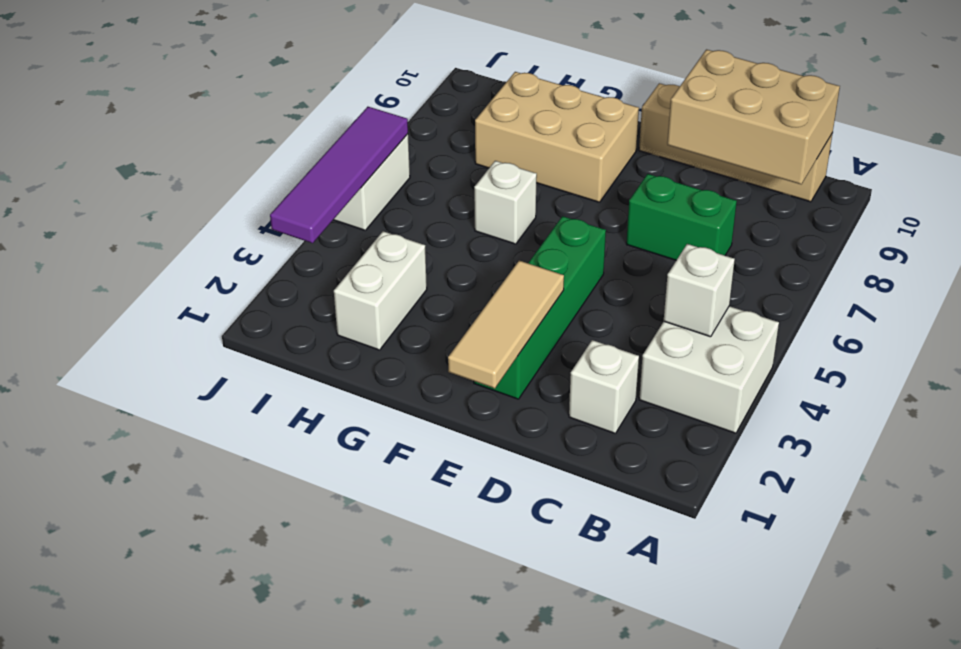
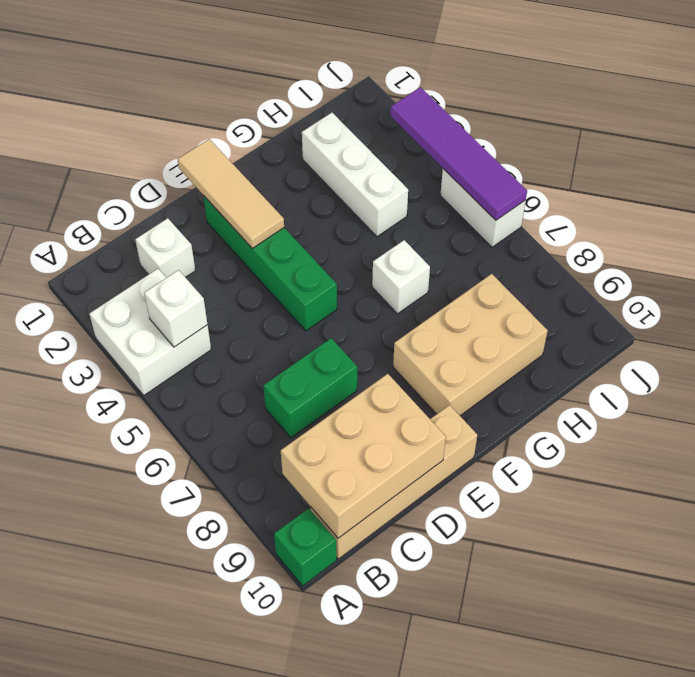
none -> green brick A10 level 1
white brick H2:H3 level 1 -> white brick H2:H4 level 1

